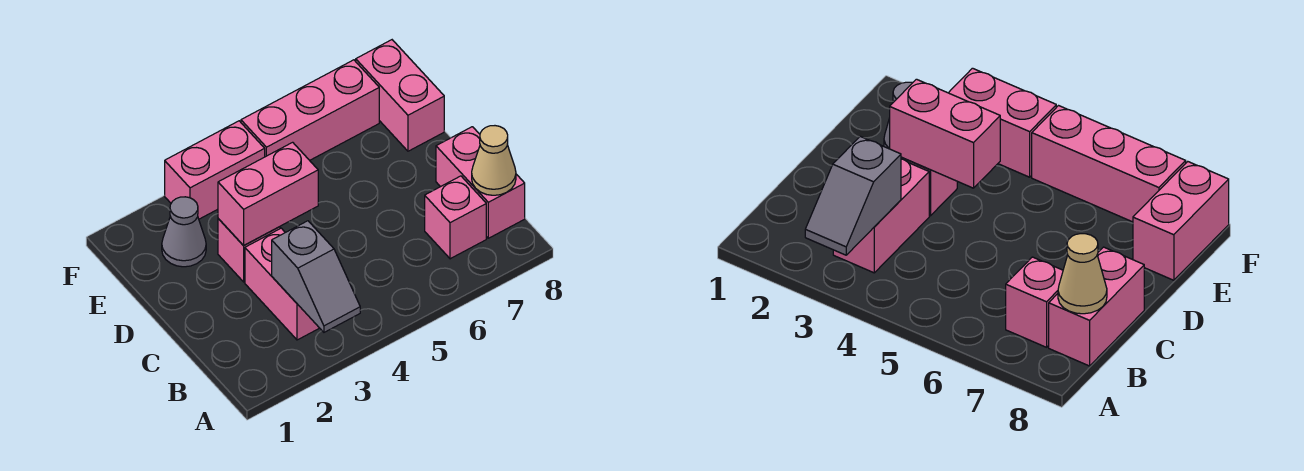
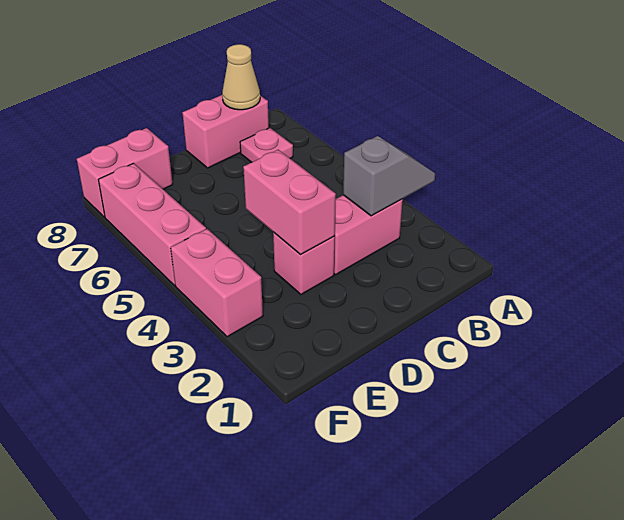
pink brick B7 level 1 -> pink plate B7 level 1
grey cone E2 level 1 -> none

